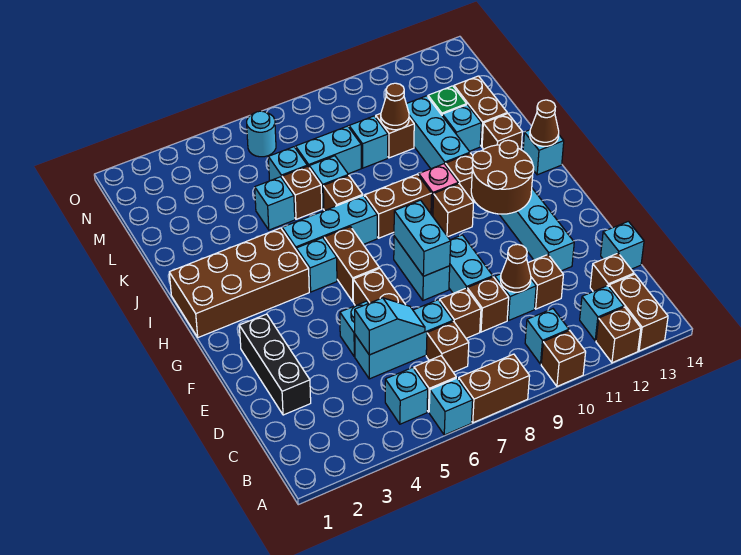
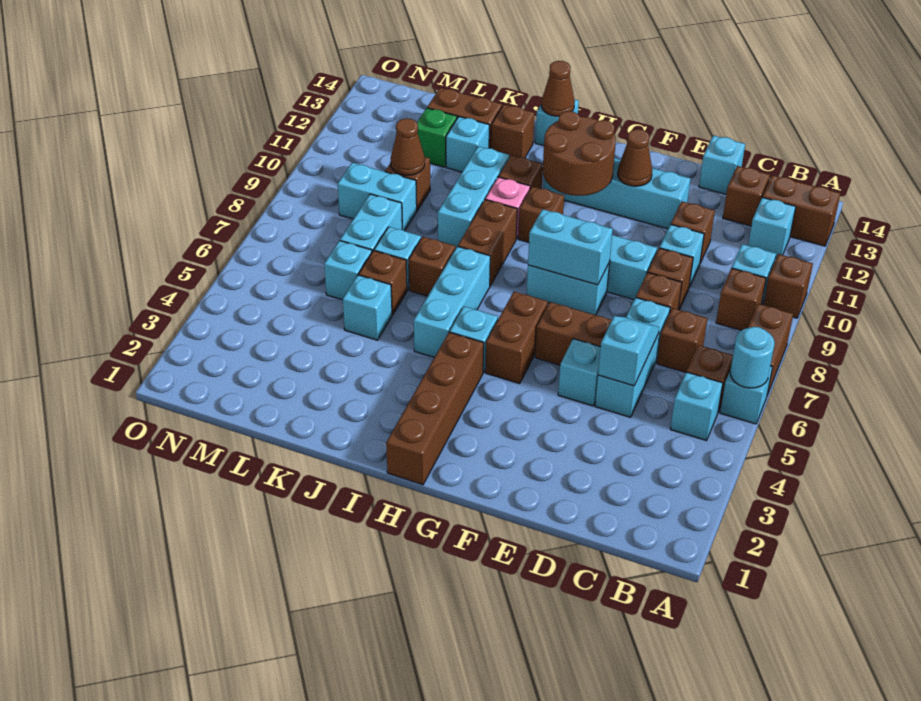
brown brick A12 level 1 -> brown brick B9 level 1
black brick D2:F2 level 1 -> none
brown cone D10 level 2 -> brown cone F12 level 2
brown brick G6:H6 level 1 -> brown brick G5:G6 level 1
brown brick H1:I4 level 1 -> brown brick H1:H4 level 1
cyan brick J11:L11 level 1 -> cyan brick J9:J11 level 1
cyan brick L9 level 1 -> cyan brick L9:M9 level 1
cyan round brick N6 level 1 -> cyan round brick A6 level 2

